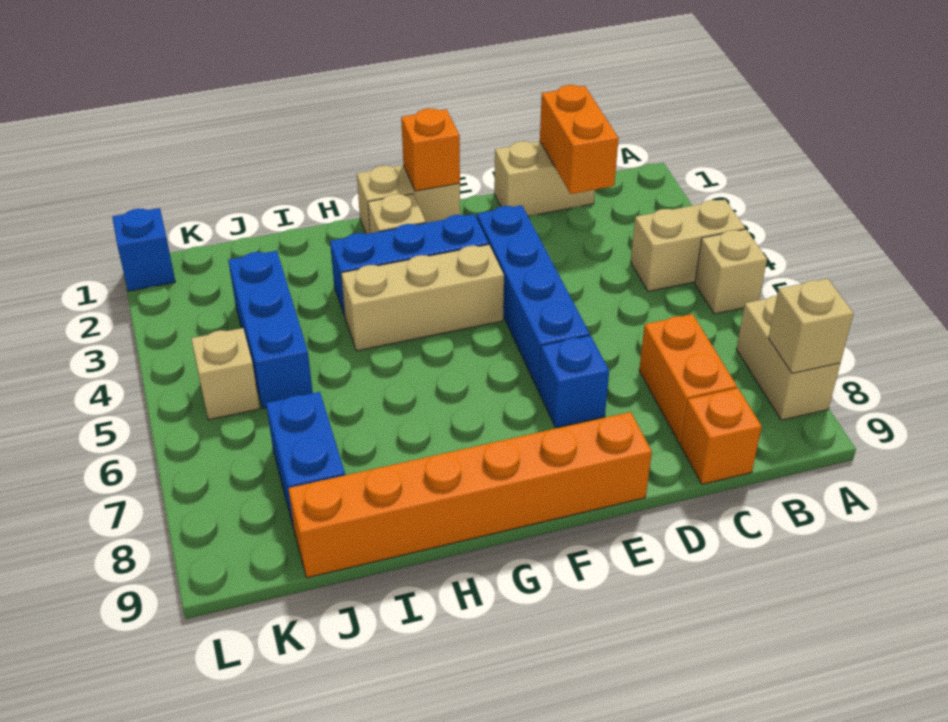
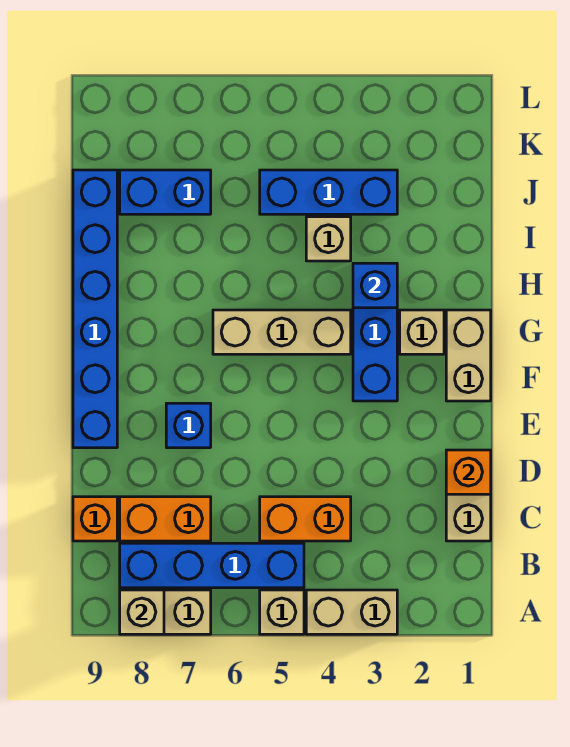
tan brick A4:B4 level 1 -> tan brick A3:A4 level 1
orange brick C1:C2 level 2 -> orange brick C4:C5 level 1
blue brick E3:E6 level 1 -> blue brick B5:B8 level 1
orange brick E9:J9 level 1 -> blue brick E9:J9 level 1
orange brick F1 level 2 -> orange brick D1 level 2
tan brick F4:H4 level 1 -> tan brick G4:G6 level 1
tan brick K5 level 1 -> tan brick I4 level 1
blue brick L1 level 1 -> blue brick H3 level 2

